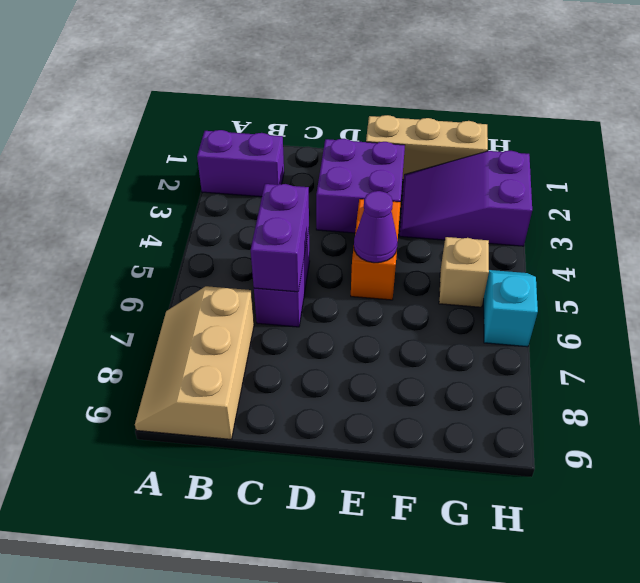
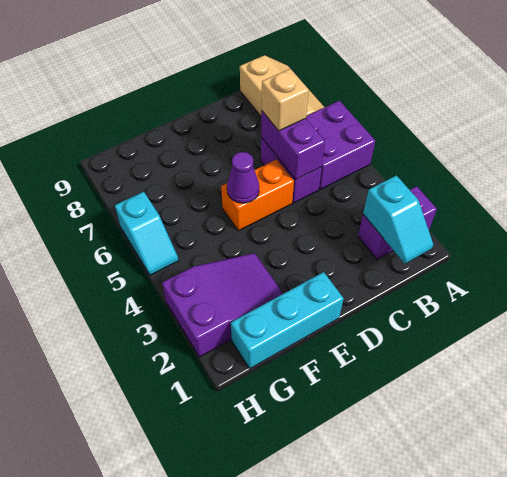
none -> cyan slope B1:B2 level 2 top 2
purple brick D2:E3 level 1 -> purple brick A5:B6 level 1
tan brick E1:G1 level 1 -> cyan brick E1:G1 level 1
orange brick E4:E5 level 1 -> orange brick D5:E5 level 1
tan brick G5 level 1 -> tan brick C6 level 3

